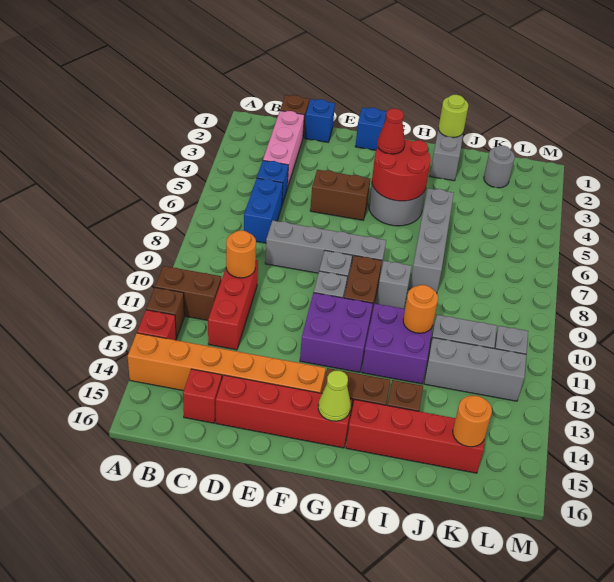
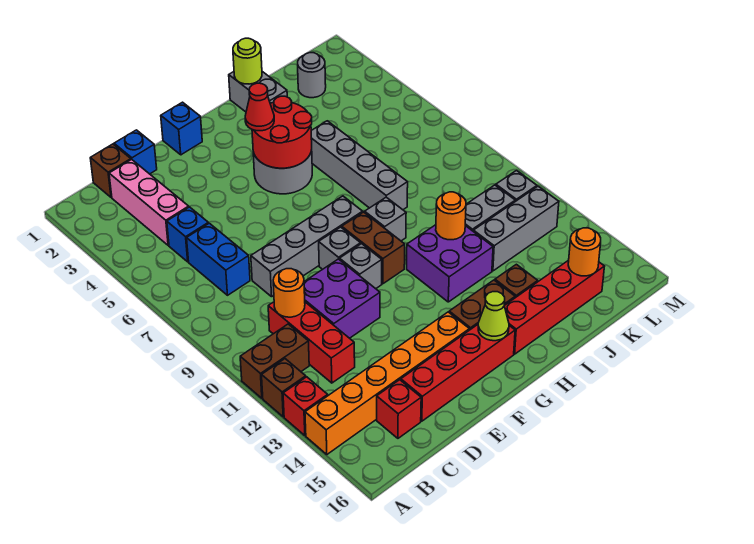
brown brick E5:F5 level 1 -> none
purple brick F11:G12 level 1 -> purple brick D10:E11 level 1

